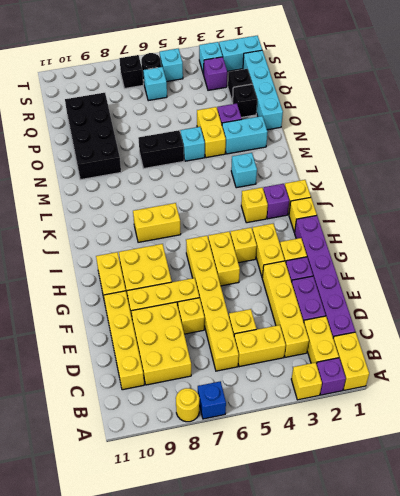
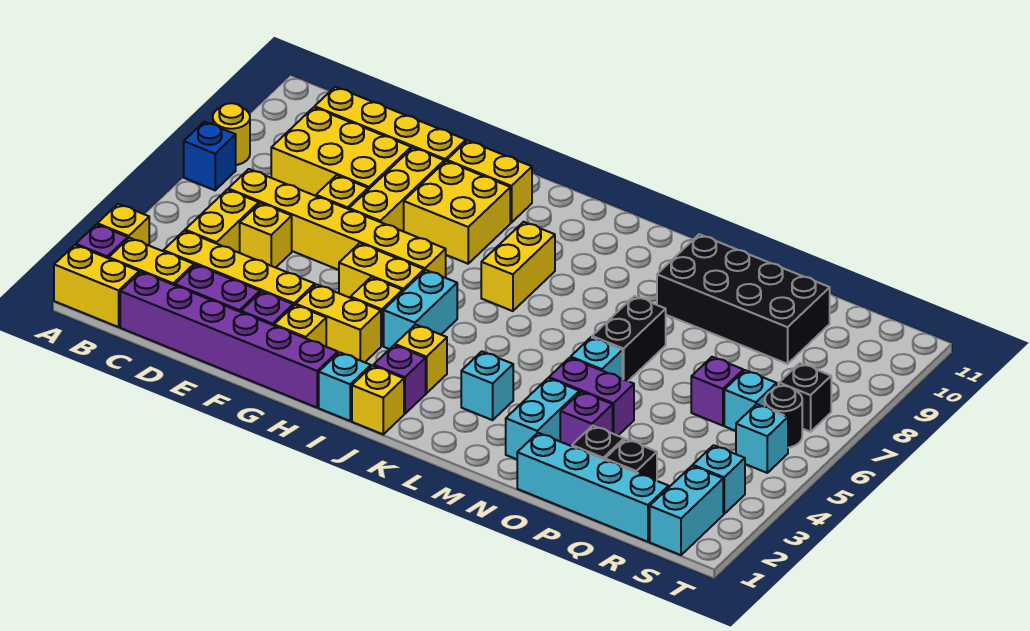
yellow brick I1 level 1 -> cyan brick I1 level 1
none -> cyan brick I4:I5 level 1
yellow brick N4:O4 level 1 -> purple brick N4:O4 level 1
purple brick R3 level 1 -> purple brick Q6 level 1

